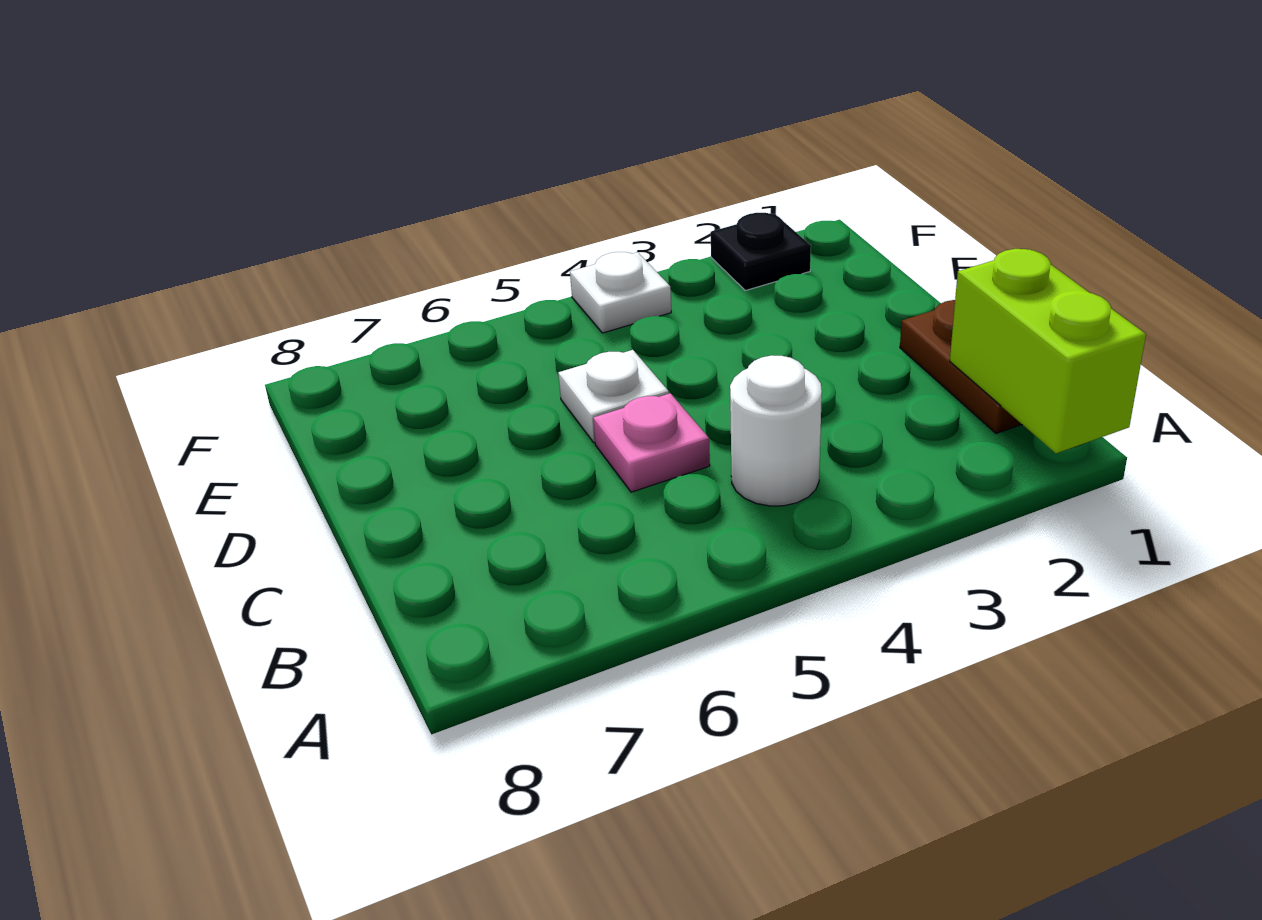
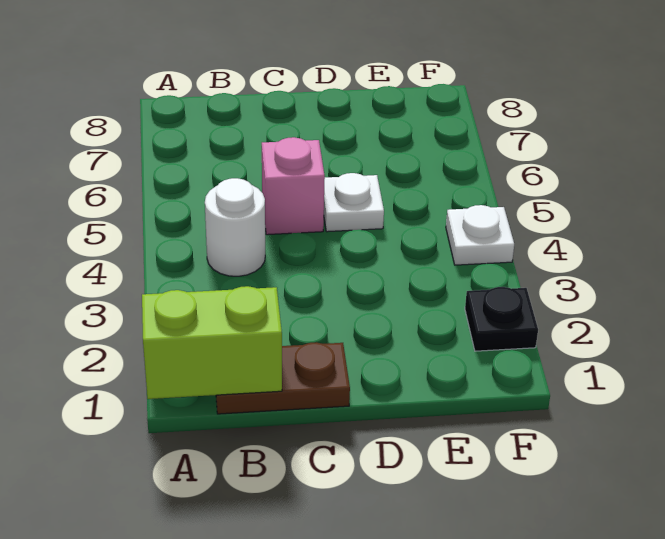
pink plate C5 level 1 -> pink brick C5 level 1

